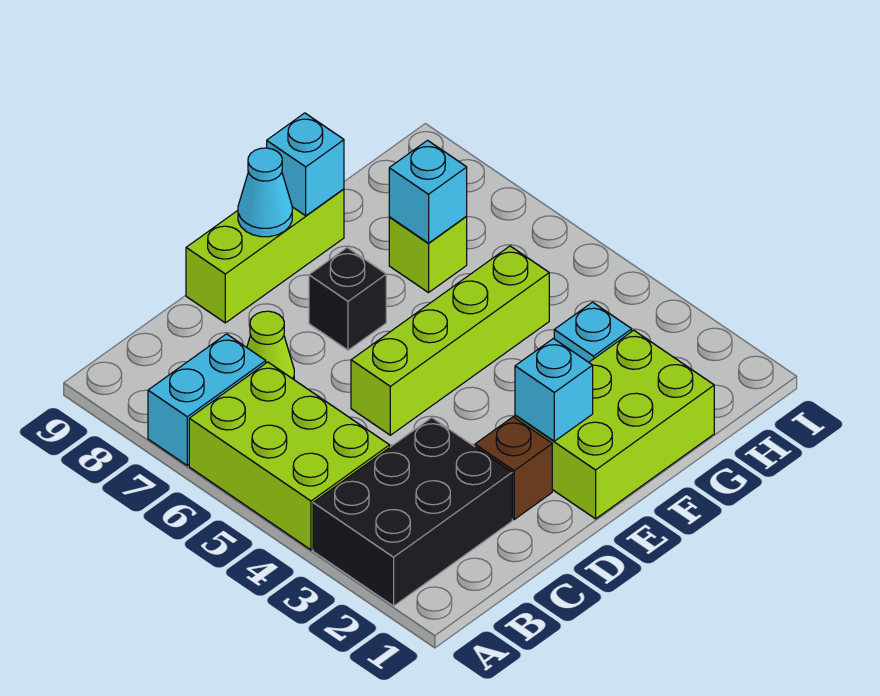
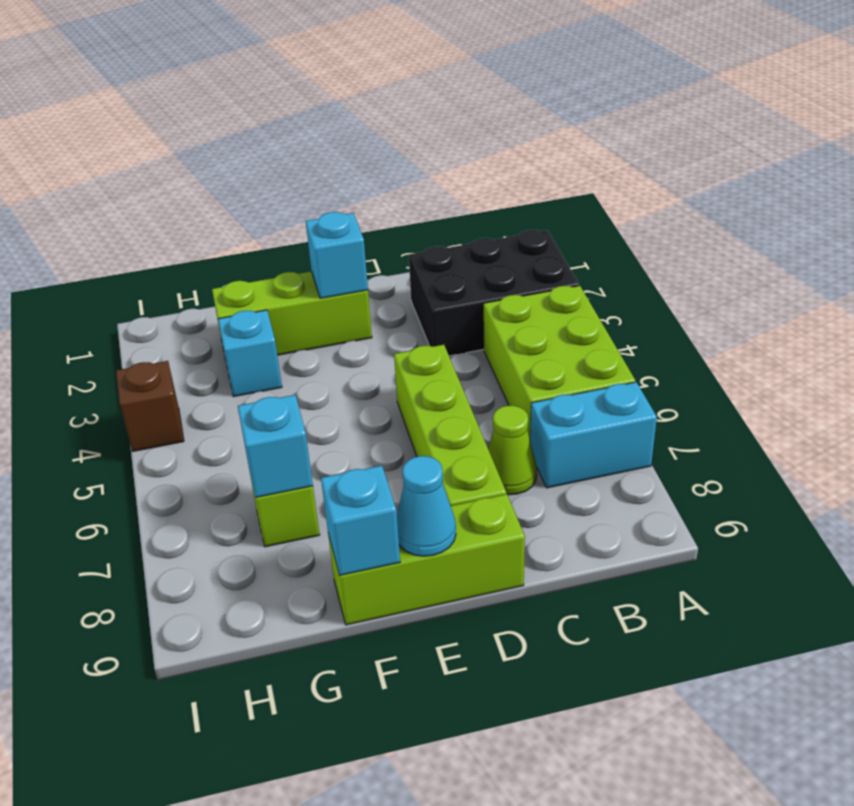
brown brick D2 level 1 -> brown brick I4 level 1
lime brick D5:G5 level 1 -> lime brick D5:D8 level 1
lime brick E1:G2 level 1 -> lime brick E2:G2 level 1
black brick E7 level 1 -> none

